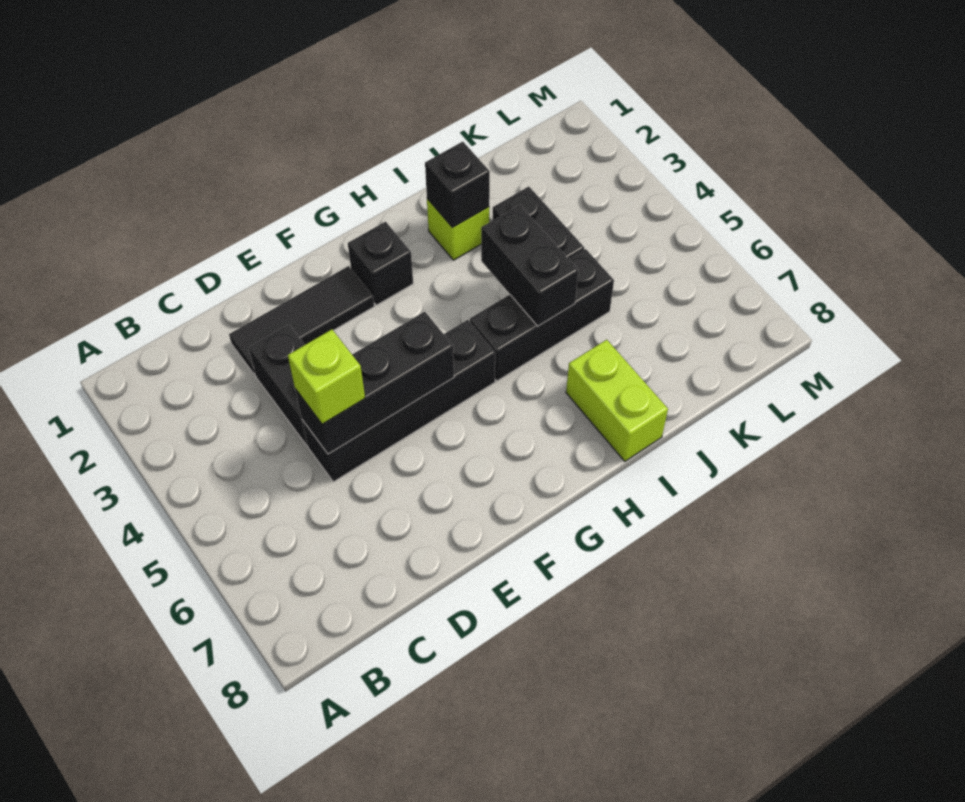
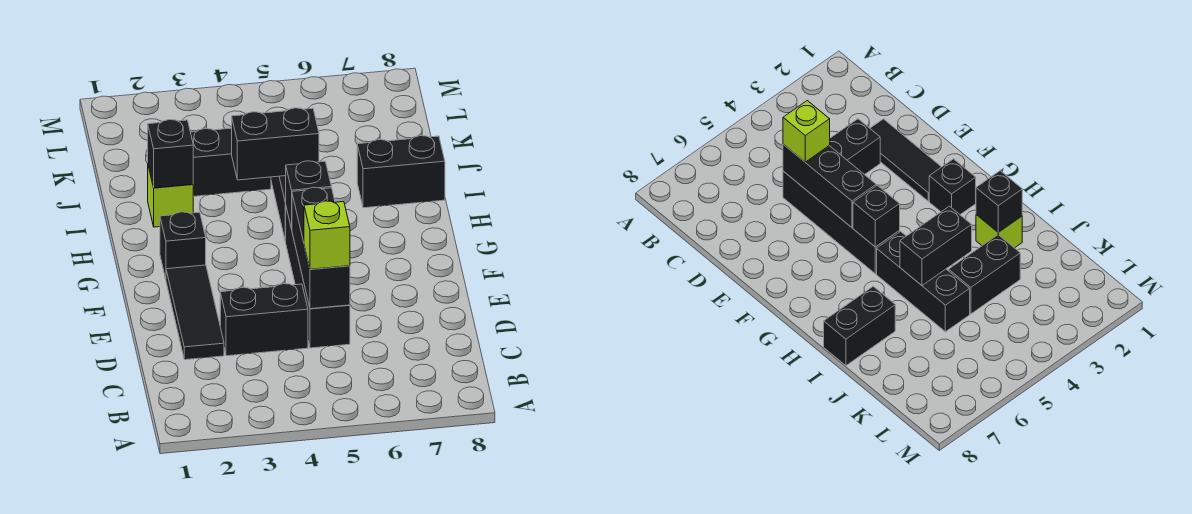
none -> black brick G5 level 2
lime brick I7:I8 level 1 -> black brick I7:I8 level 1

